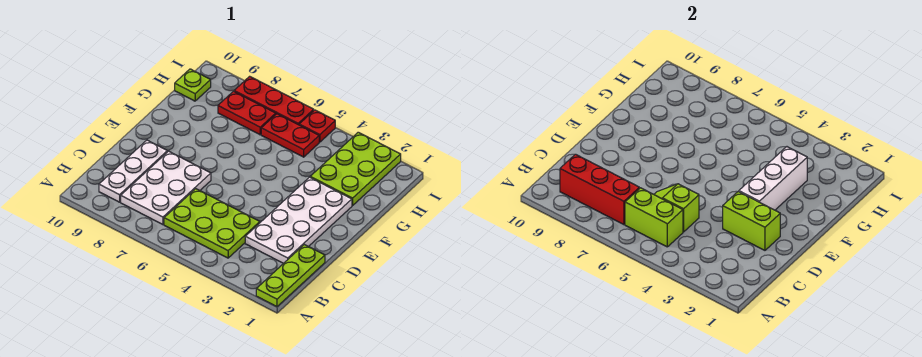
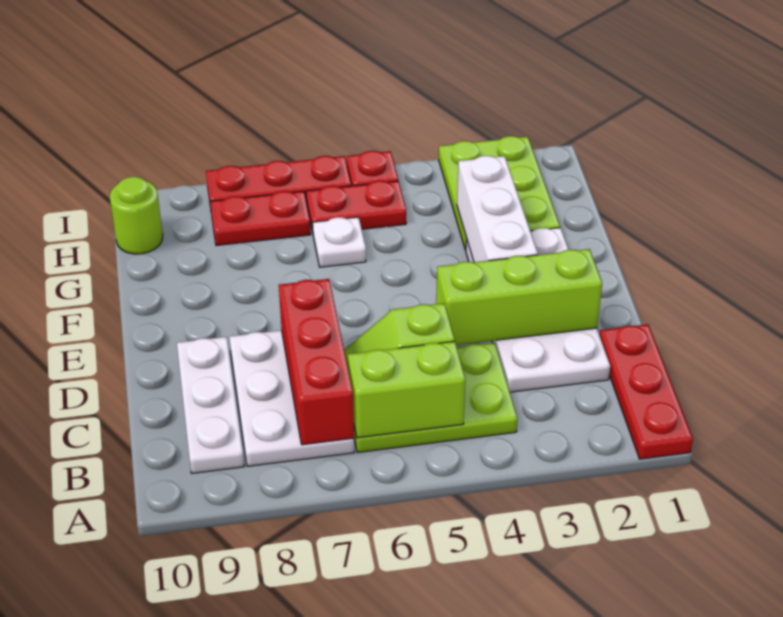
lime plate A1:C1 level 1 -> red plate A1:C1 level 1
red brick B7:B9 level 2 -> red brick B7:D7 level 2
lime brick D2:D3 level 2 -> lime brick D2:D4 level 2
none -> white plate G6 level 1
lime plate H10 level 1 -> lime round brick H10 level 1

